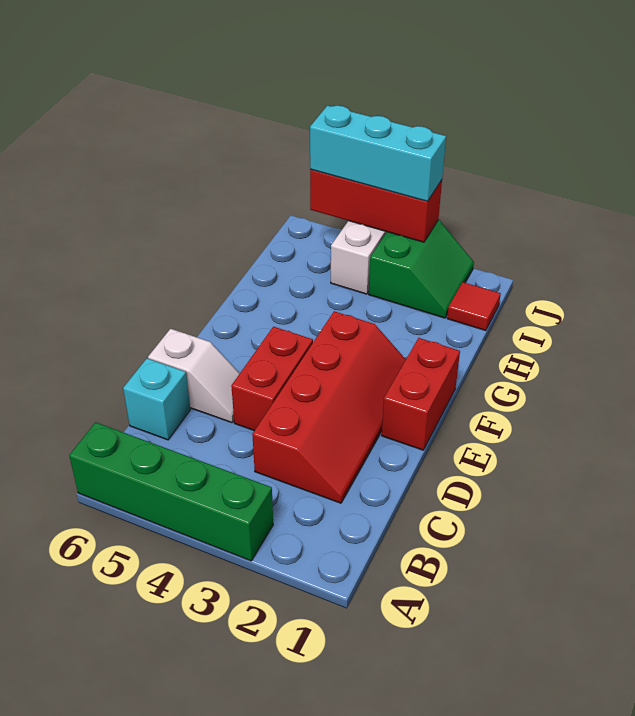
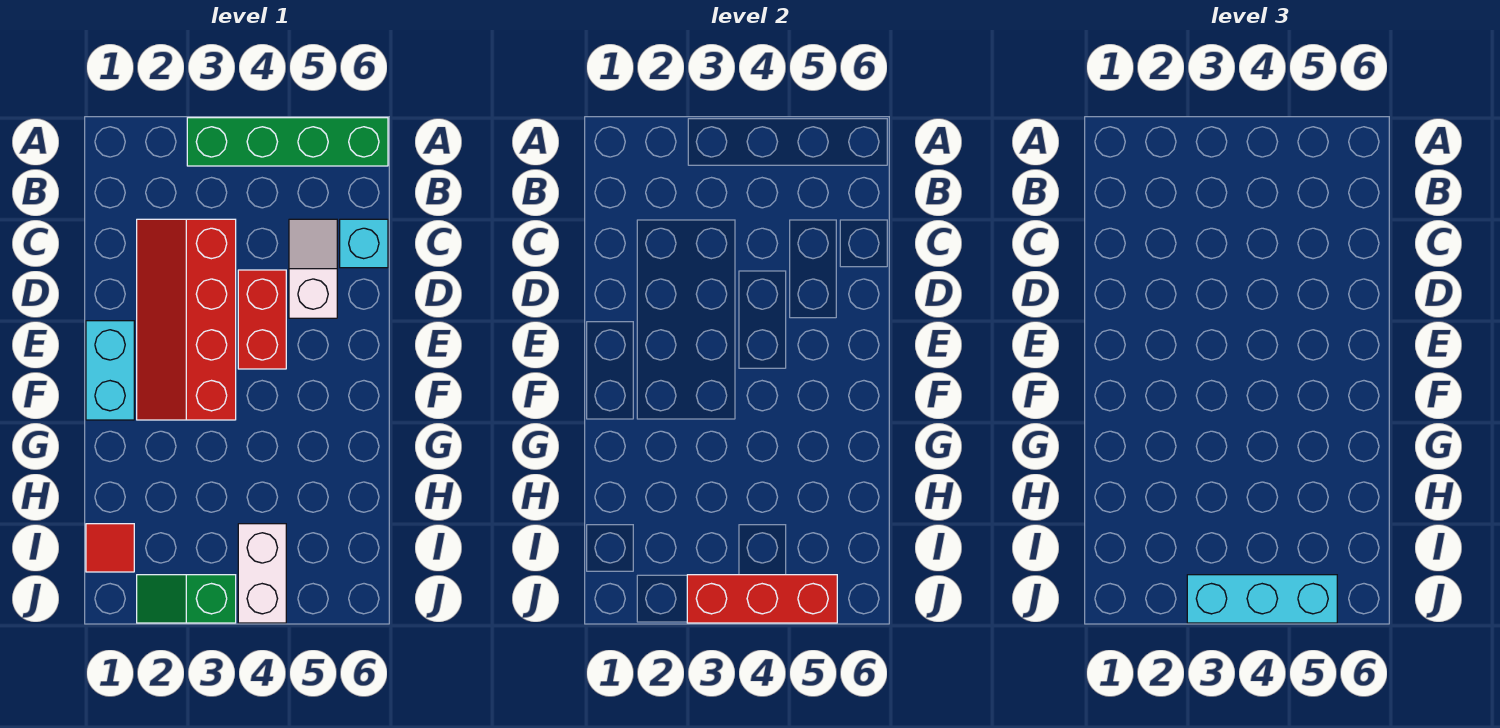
white slope D5:D6 level 1 top 6 -> white slope C5:D5 level 1 top D
red brick E1:F1 level 1 -> cyan brick E1:F1 level 1
green slope I2:J3 level 1 top 3 -> green slope J2:J3 level 1 top 3

